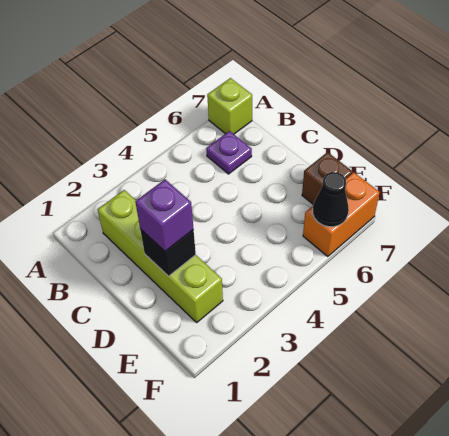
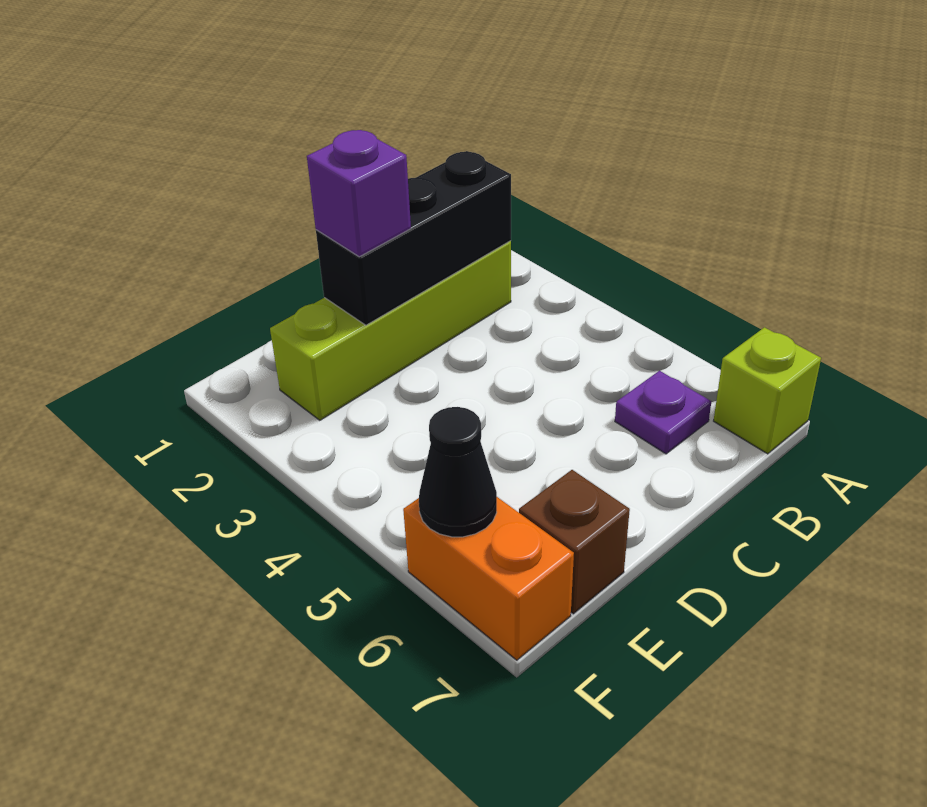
black brick D2 level 2 -> black brick B2:D2 level 2

